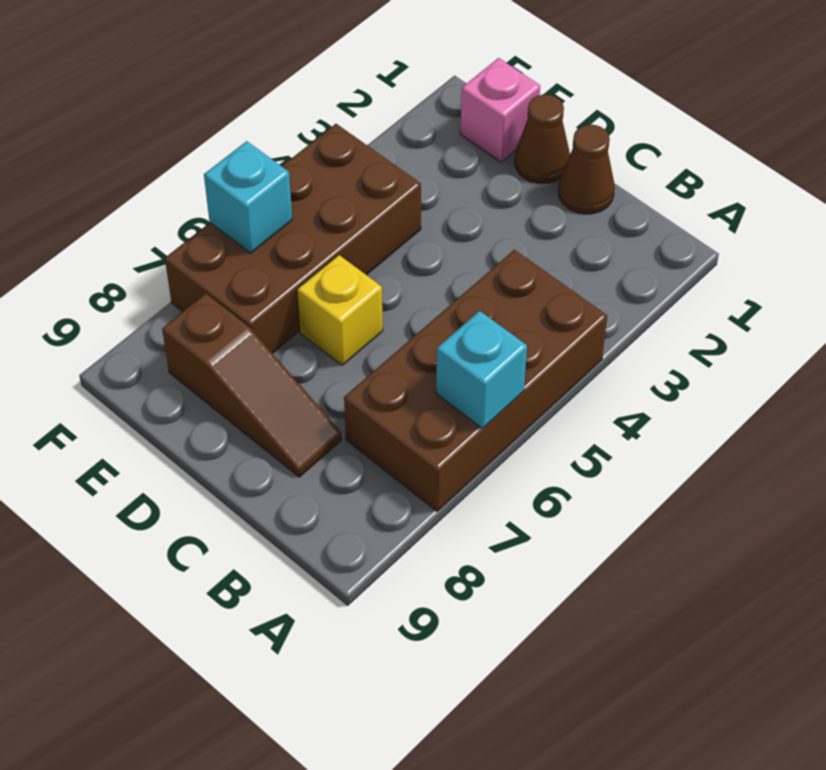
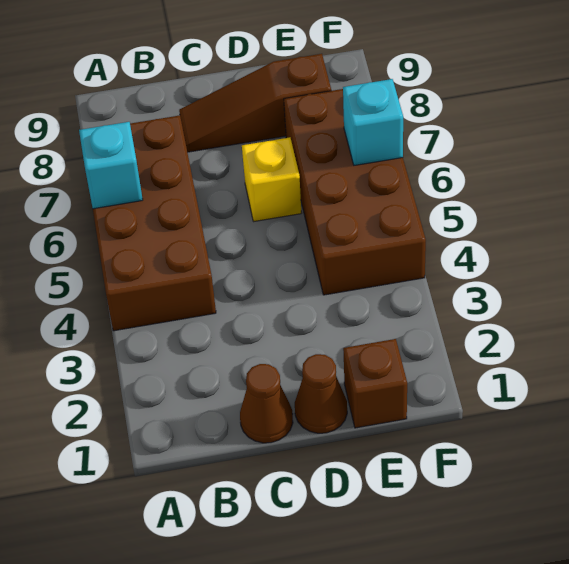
pink brick E1 level 1 -> brown brick E1 level 1

